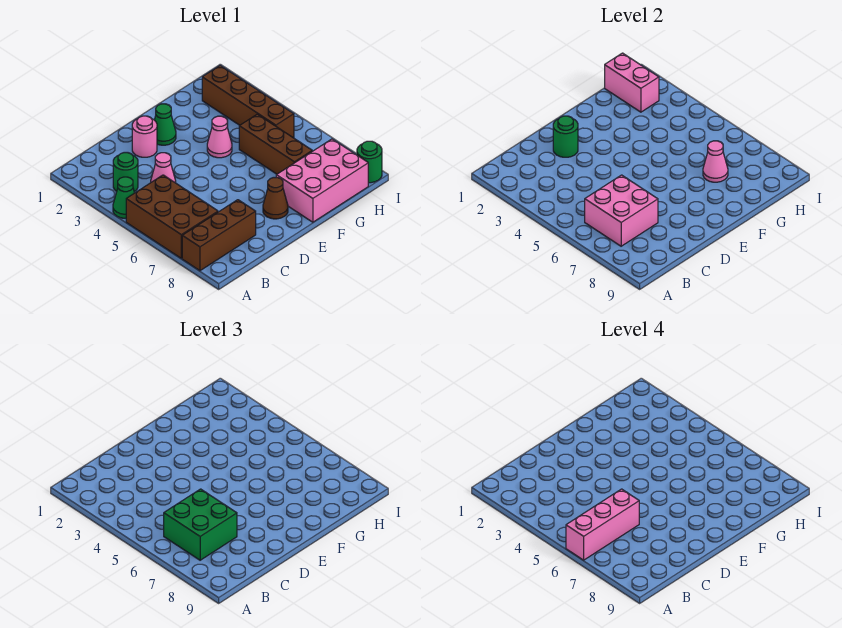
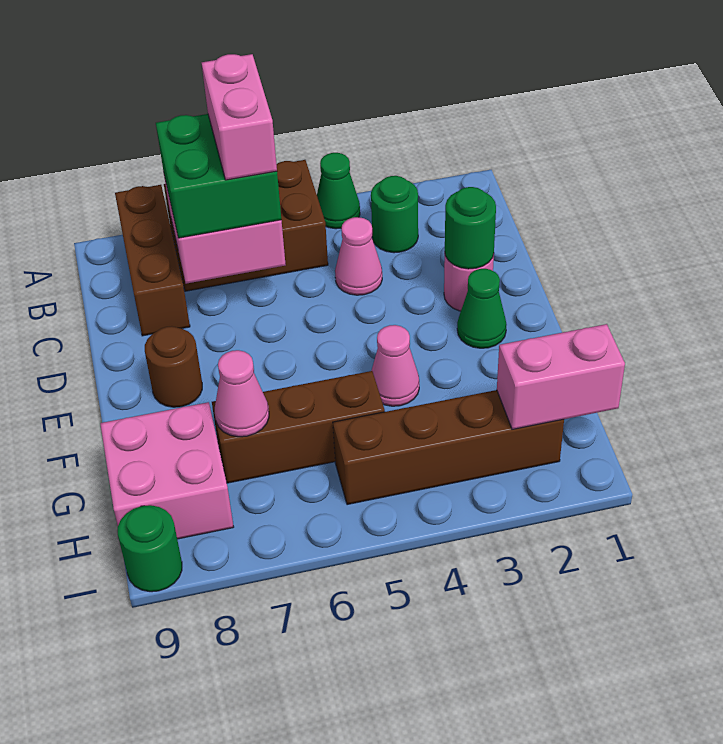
pink brick A6:C6 level 4 -> pink brick B6:C6 level 4
brown cone E8 level 1 -> brown round brick E8 level 1
pink brick F8:H9 level 1 -> pink brick G8:H9 level 1

